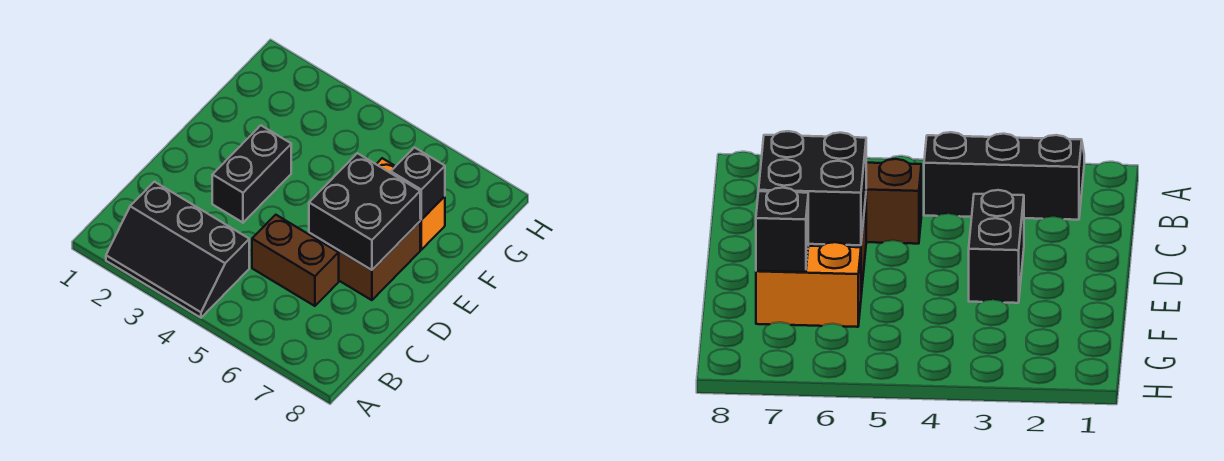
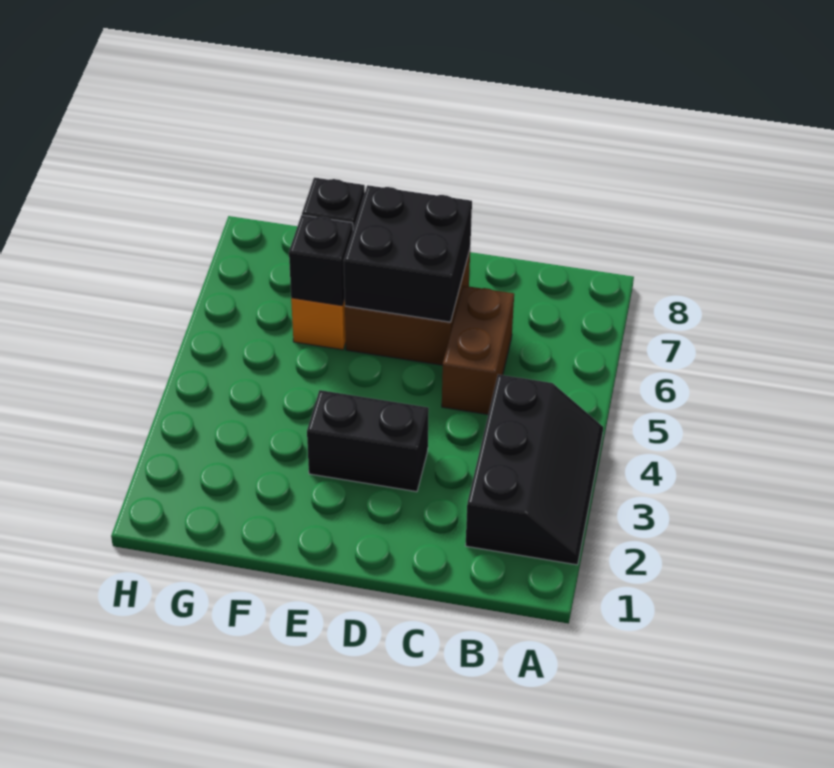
none -> black brick F6 level 2

